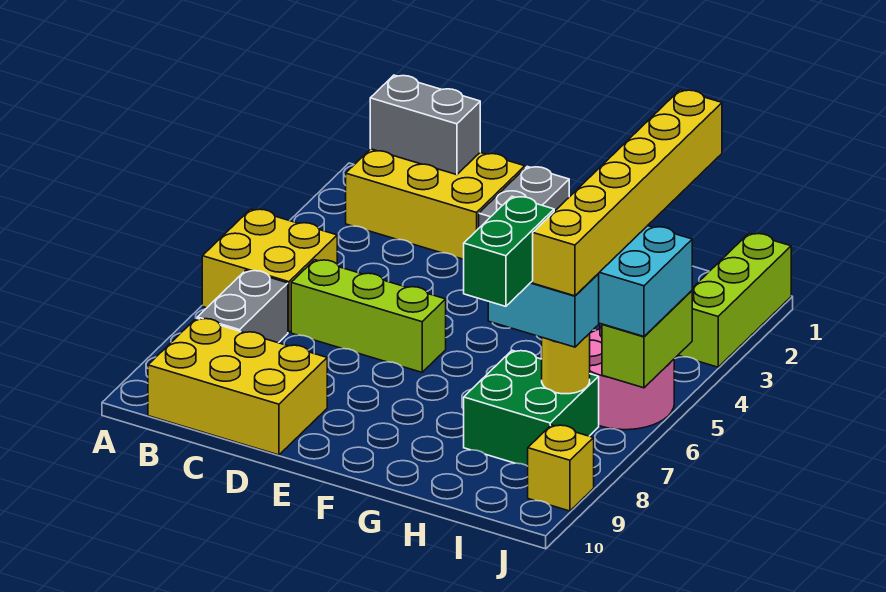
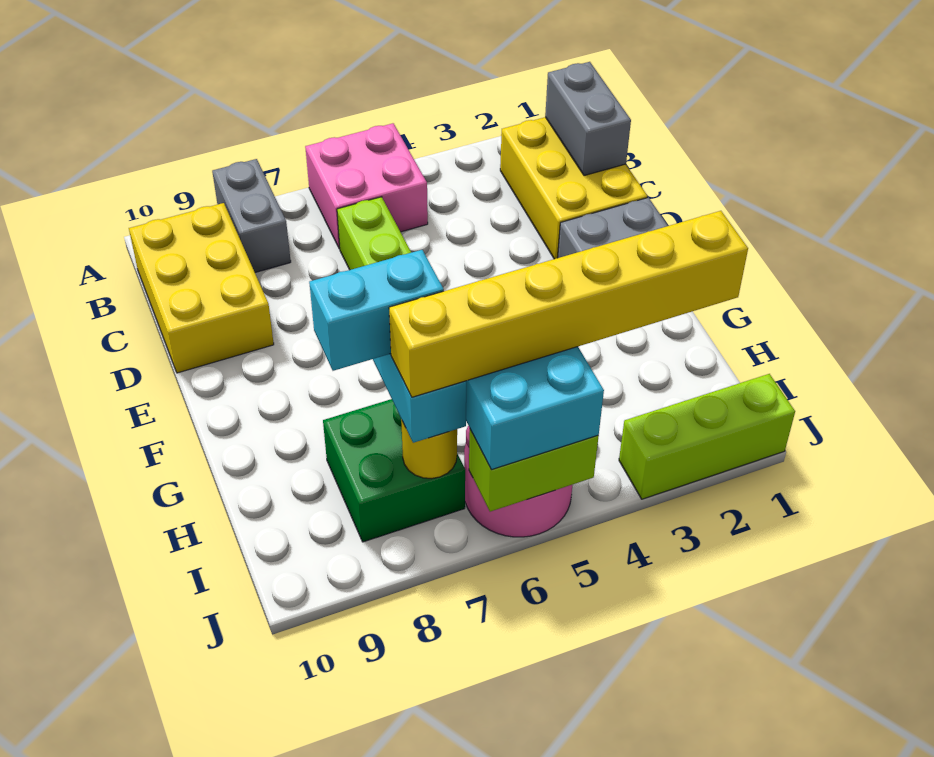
yellow brick A5:B6 level 1 -> pink brick A5:B6 level 1
grey brick B7:B8 level 1 -> grey brick A8:B8 level 1
green brick H7:H8 level 4 -> cyan brick H7:H8 level 4
yellow brick J9 level 1 -> none

